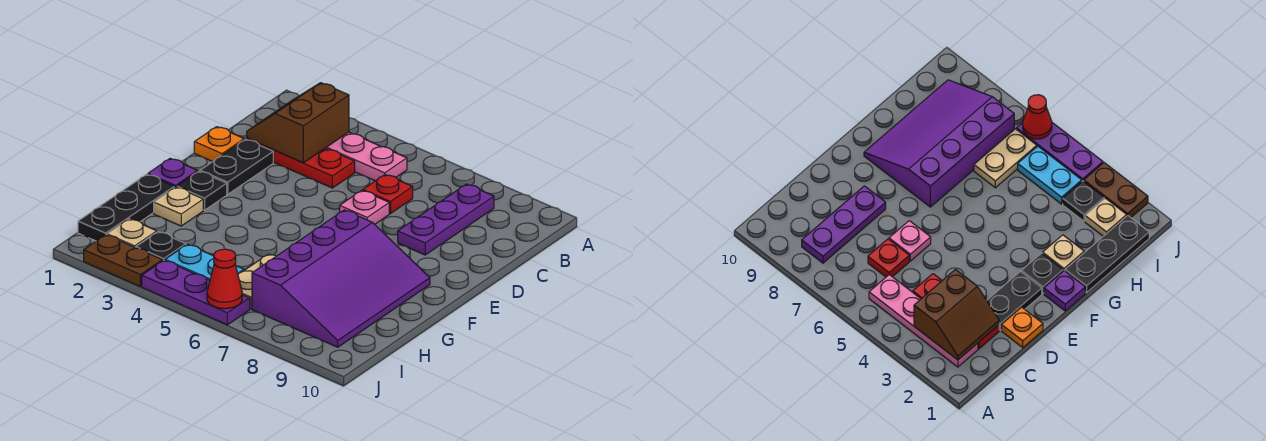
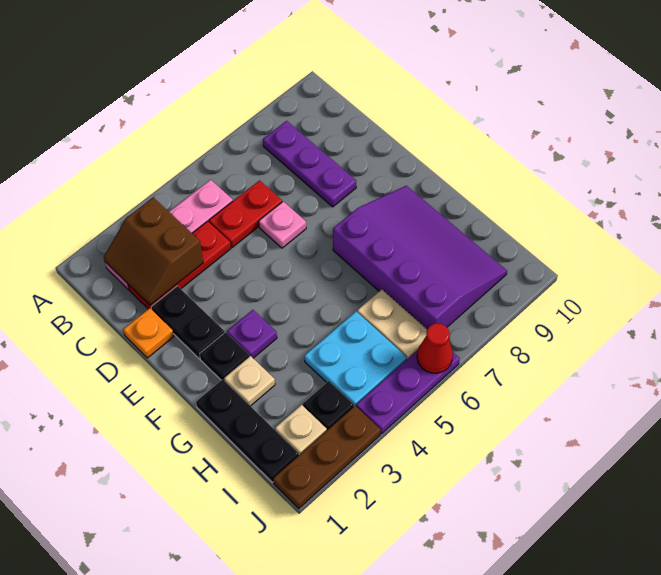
red plate C6 level 1 -> red plate C5:C6 level 1
purple plate F1 level 1 -> purple plate F3 level 1
cyan plate I4:I5 level 1 -> cyan plate H4:I5 level 1
brown plate J2:J3 level 1 -> brown plate J1:J3 level 1

